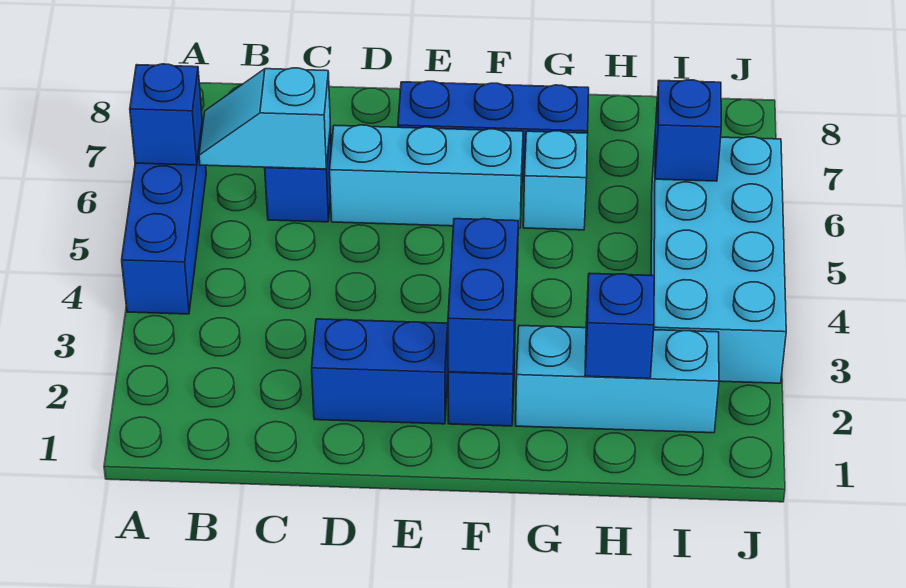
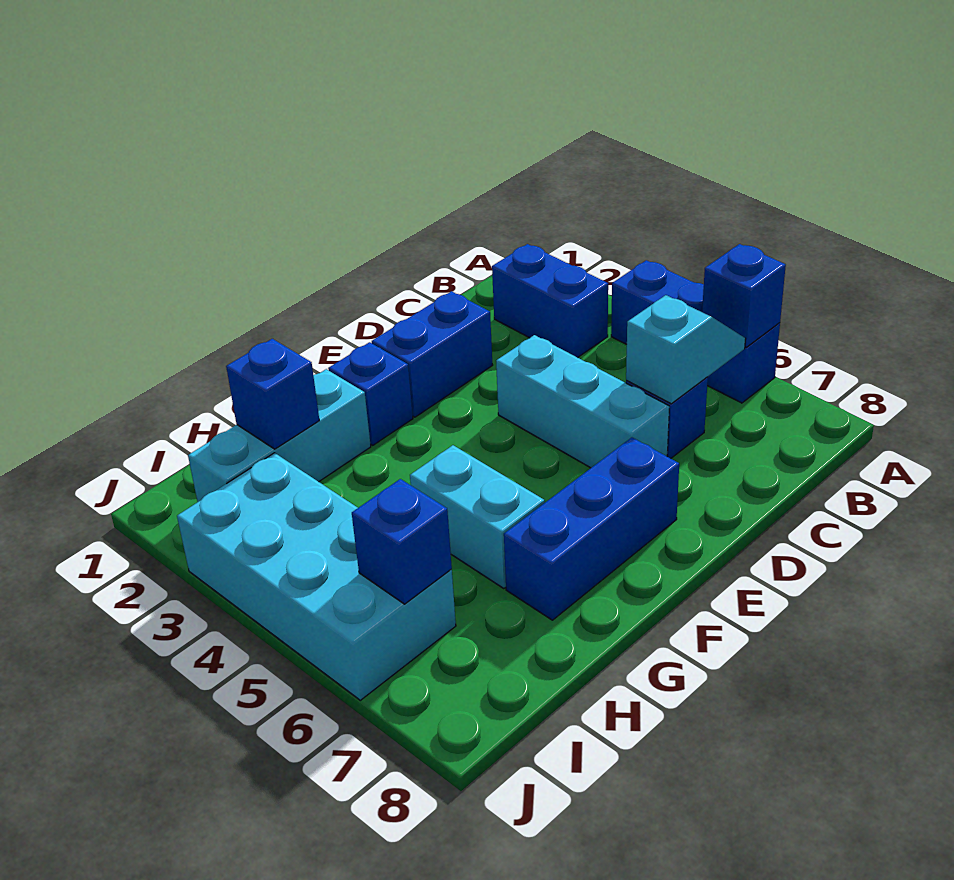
cyan brick D6:F6 level 1 -> cyan brick D4:D6 level 1
blue brick F2:F3 level 2 -> blue brick B2:B3 level 1
cyan brick G6 level 1 -> cyan brick G5:G6 level 1

